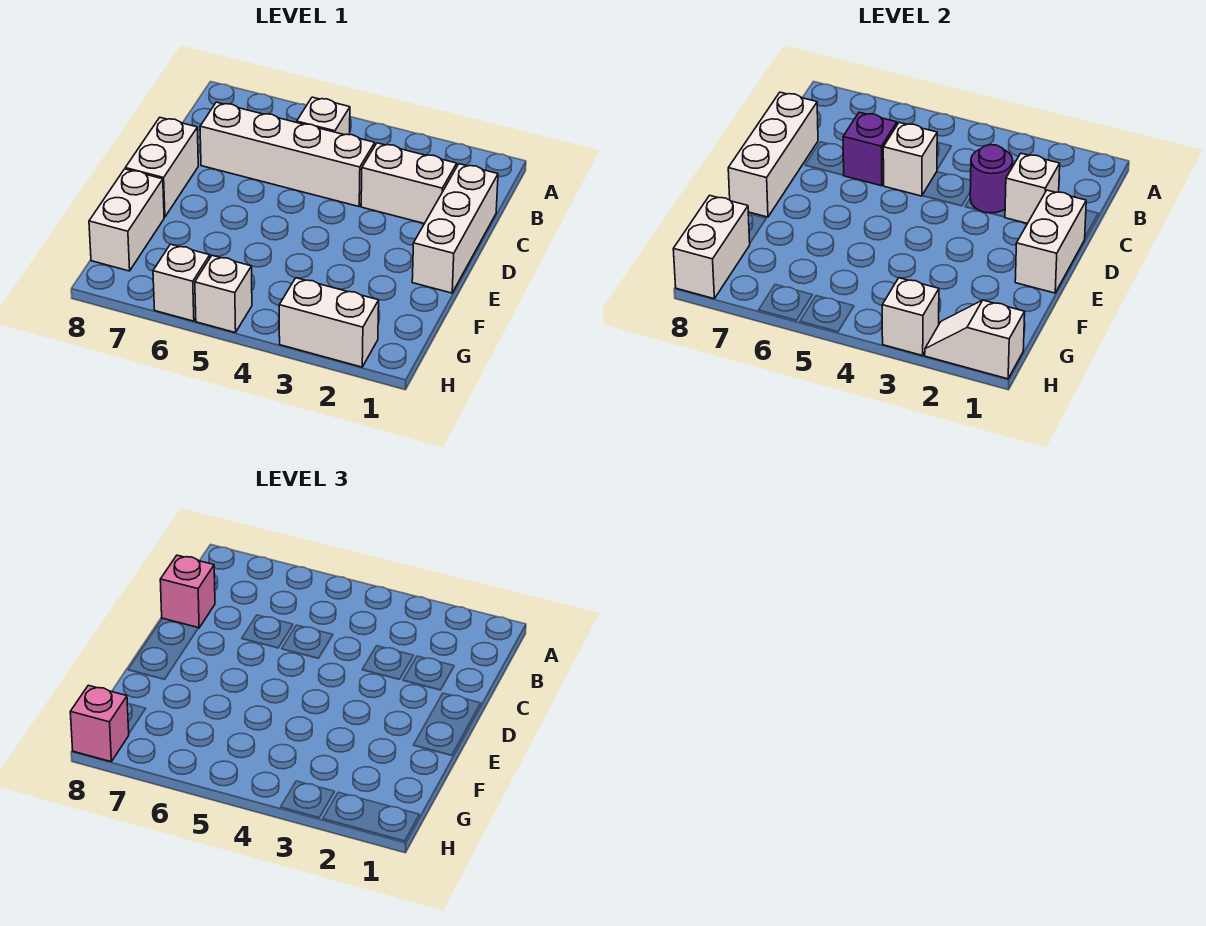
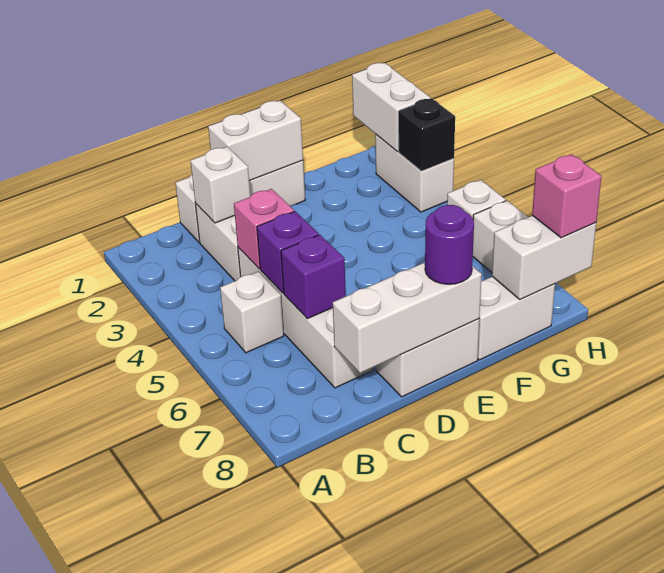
purple round brick C3 level 2 -> purple round brick E8 level 3
white brick C5 level 2 -> purple brick C5 level 2
pink brick C8 level 3 -> pink brick C4 level 2
white slope H1:H2 level 2 top 1 -> white brick H1:H2 level 2
white brick H3 level 2 -> black brick H3 level 2

